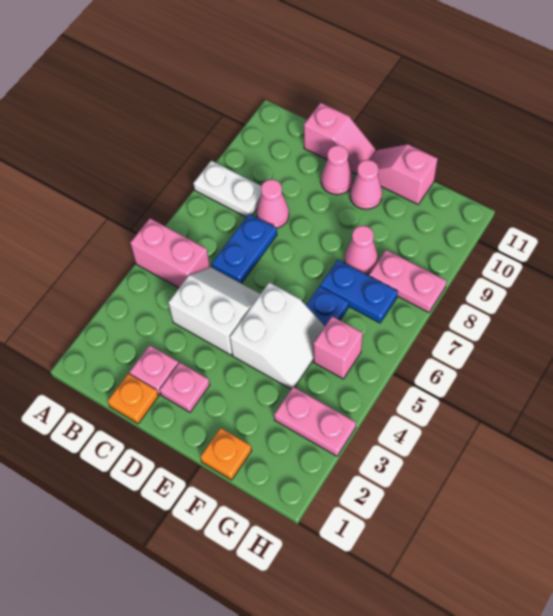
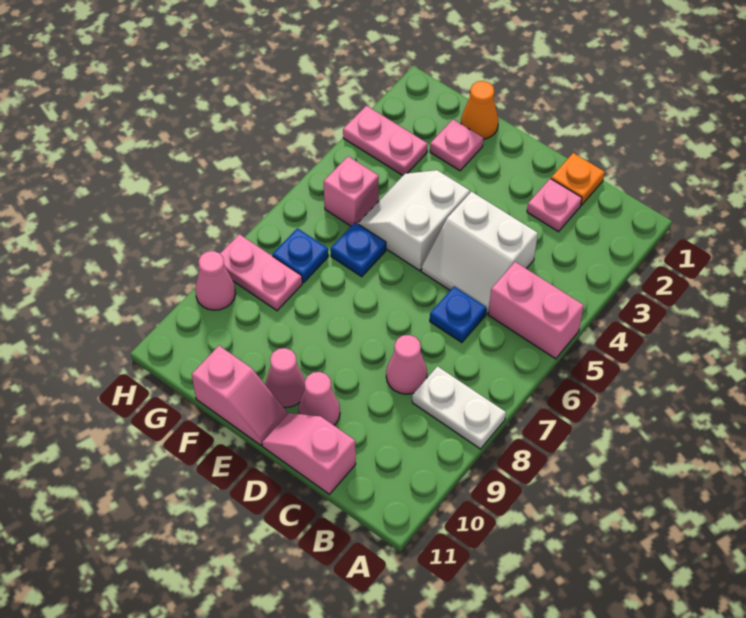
blue plate C6:C7 level 1 -> blue plate C6 level 1
pink plate D2 level 1 -> pink plate F2 level 1
orange plate F1 level 1 -> orange cone F1 level 1
blue plate F7:G7 level 1 -> blue plate G7 level 1
pink cone F8 level 1 -> pink cone H9 level 1

